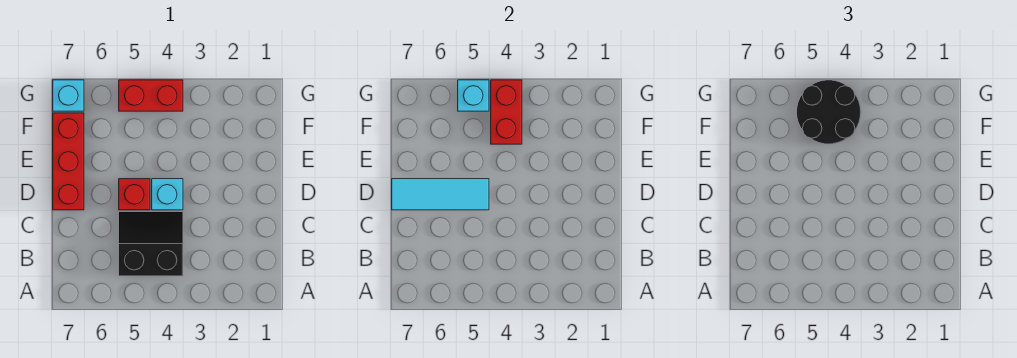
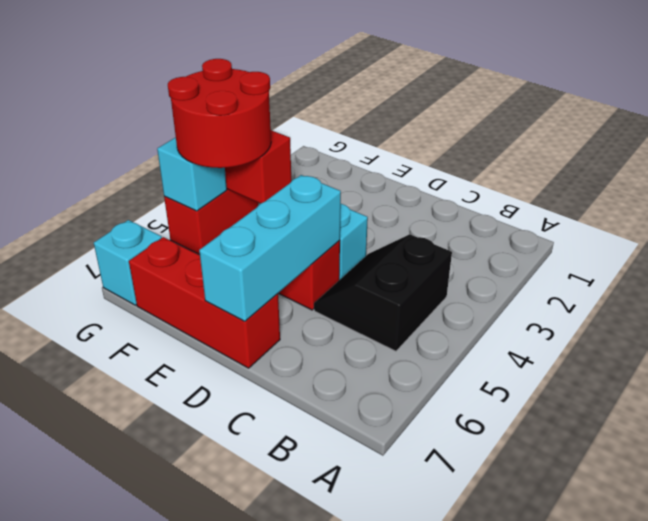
cyan tile D5:D7 level 2 -> cyan brick D5:D7 level 2
black round brick F4:G5 level 3 -> red round brick F4:G5 level 3

